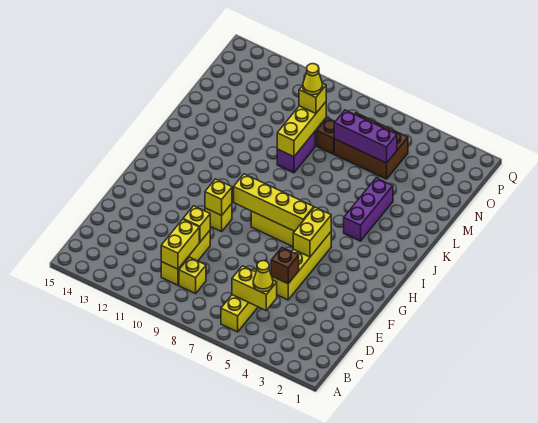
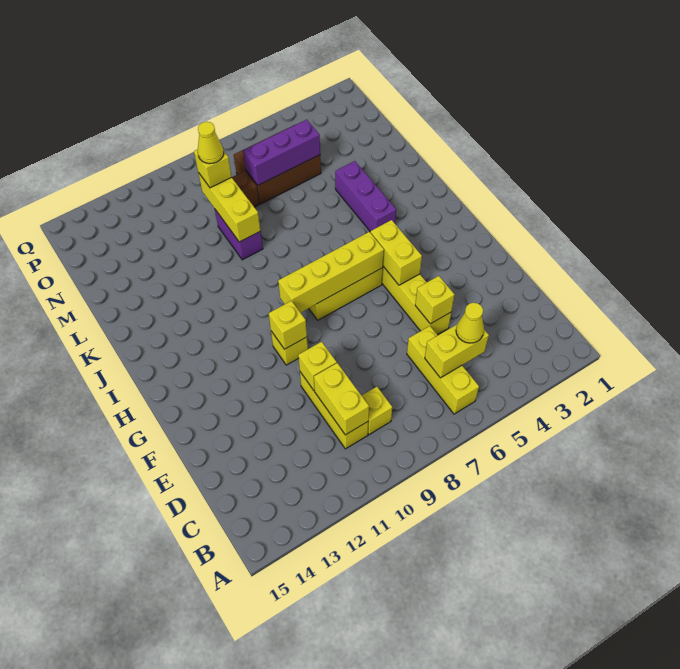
brown brick E5 level 2 -> yellow brick E5 level 2

